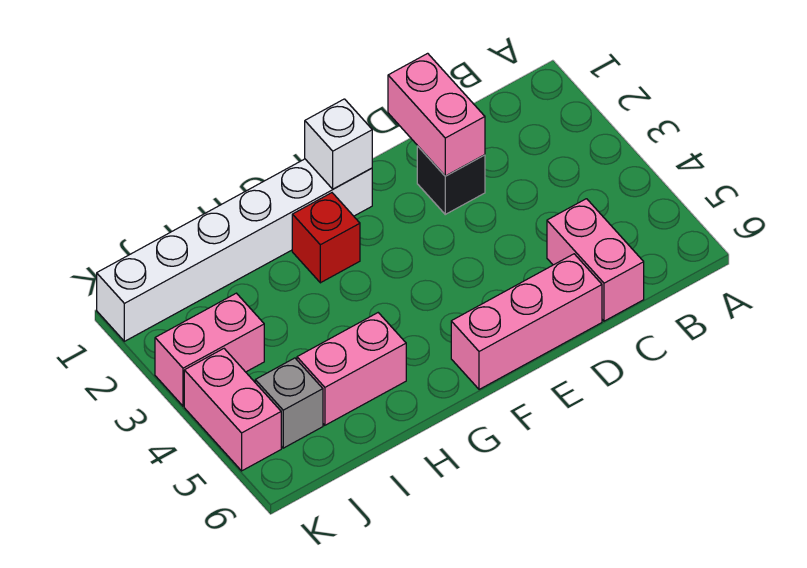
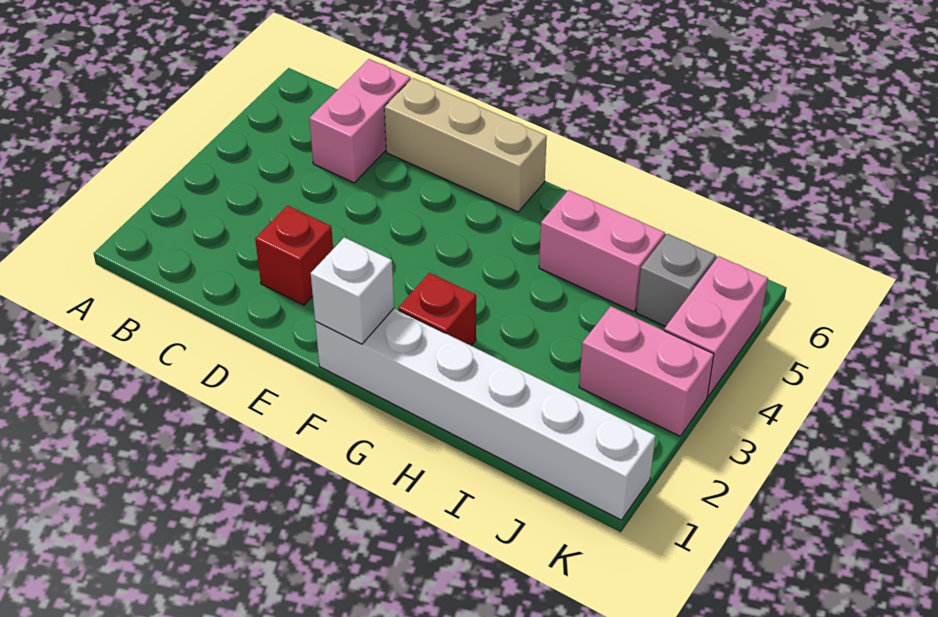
pink brick D1:D2 level 2 -> none
black brick D2 level 1 -> red brick D2 level 1
pink brick D6:F6 level 1 -> tan brick D6:F6 level 1

